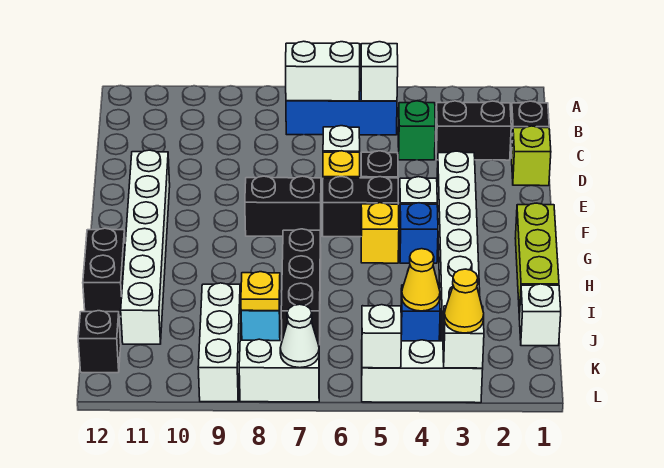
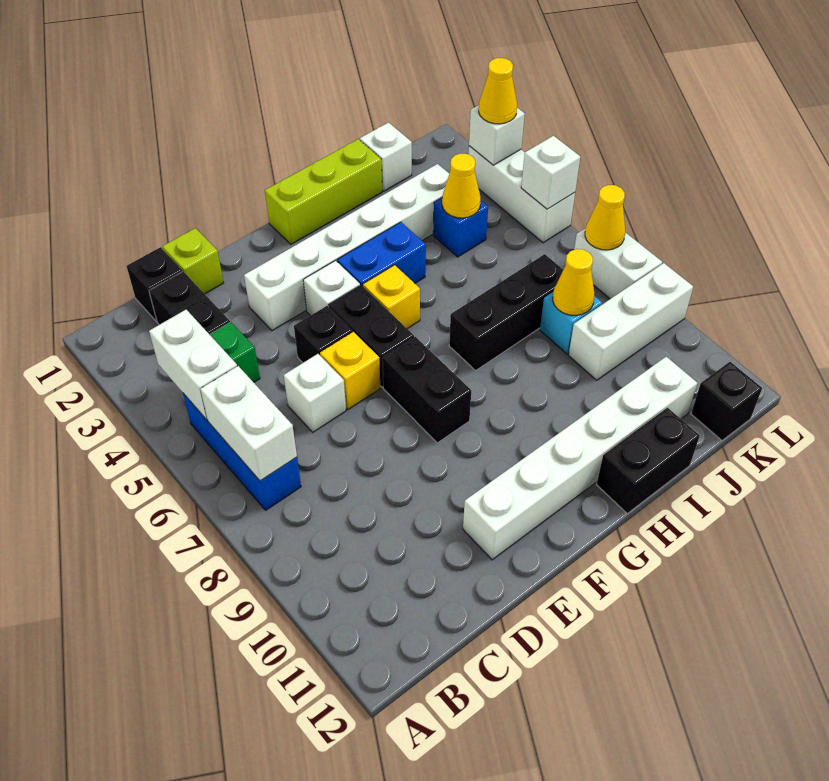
white brick B5 level 2 -> white brick B4:B5 level 2
blue brick G4 level 1 -> blue brick G4:H4 level 1
yellow plate J8 level 2 -> yellow cone J8 level 2
white cone L7 level 2 -> yellow cone L7 level 2

